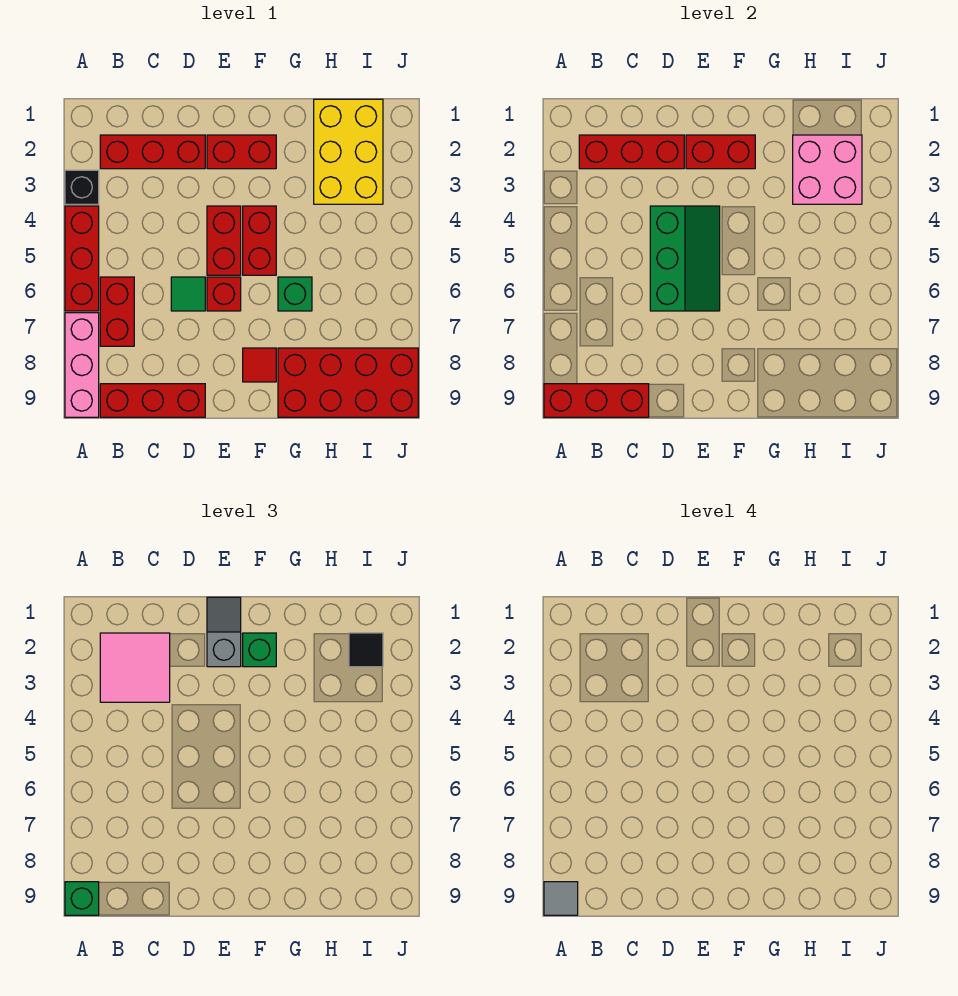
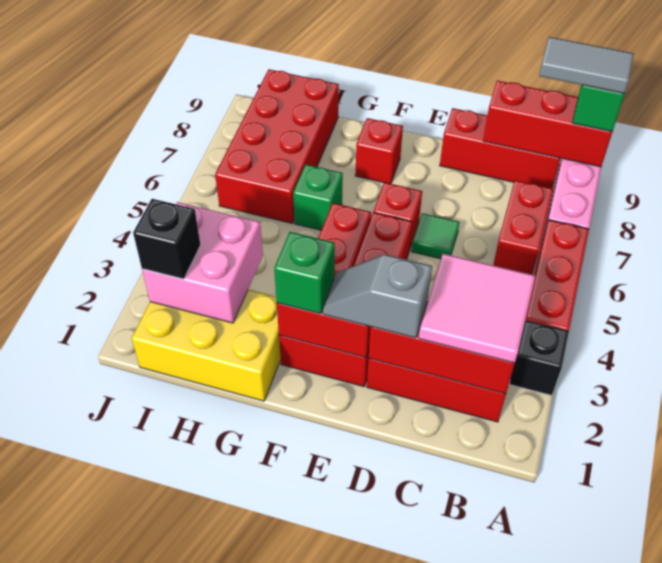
grey tile A9 level 4 -> grey tile A9:B9 level 4
green slope D4:E6 level 2 top D -> none
grey slope E1:E2 level 3 top 2 -> grey slope D2:E2 level 3 top D
red tile F8 level 1 -> red brick F8 level 1
red brick G8:J9 level 1 -> red brick H6:I9 level 1
yellow brick H1:I3 level 1 -> yellow brick G1:I2 level 1
black tile I2 level 3 -> black brick I2 level 3

